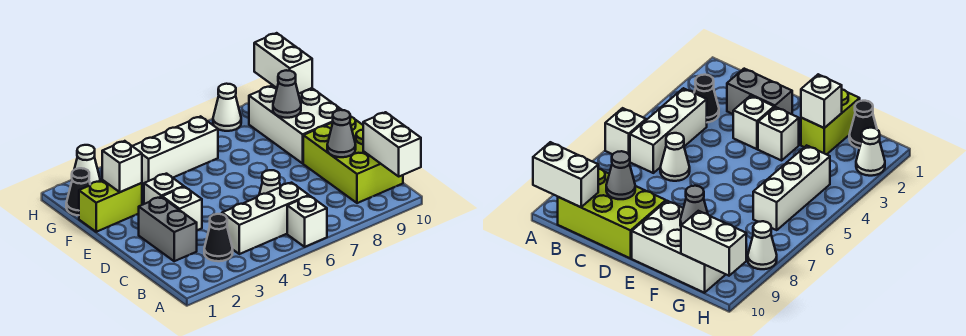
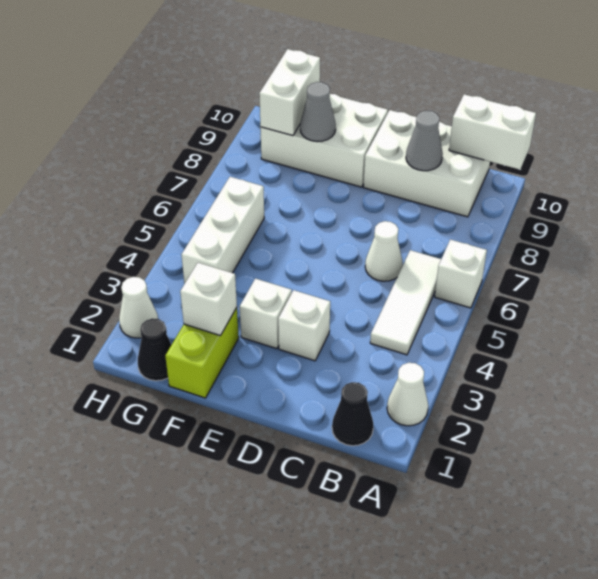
black cone B3 level 1 -> black cone B1 level 1
white brick B4:B6 level 1 -> white tile B4:B6 level 1
lime brick B9:D10 level 1 -> white brick B9:D10 level 1
grey brick C2:D2 level 1 -> none
white brick G10:H10 level 2 -> white brick G9:G10 level 2
white cone H8 level 1 -> white cone A2 level 1

